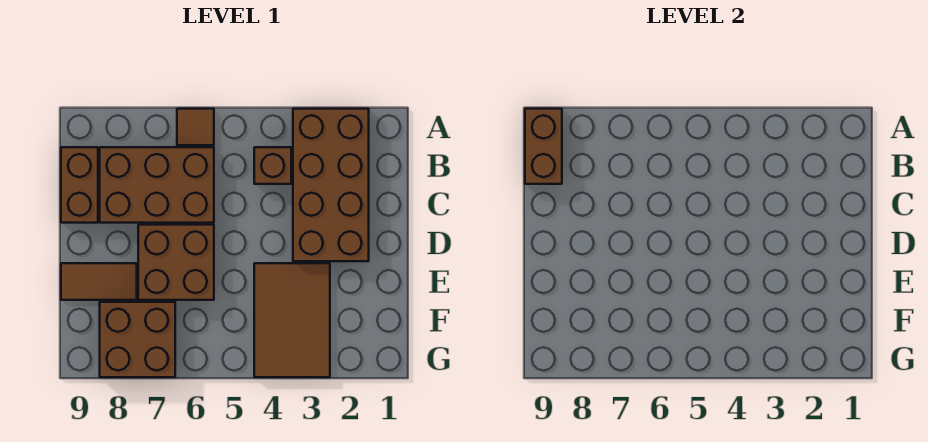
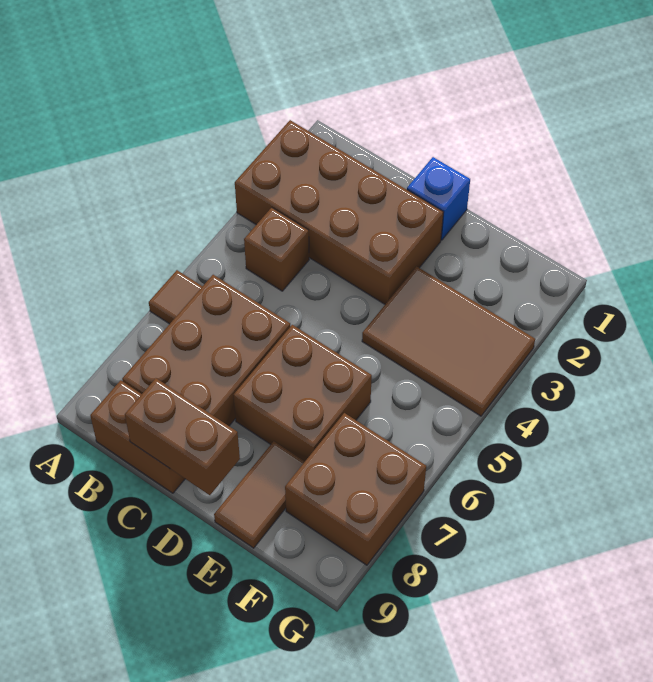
brown brick A9:B9 level 2 -> brown brick C9:D9 level 2
none -> blue brick D1 level 1

